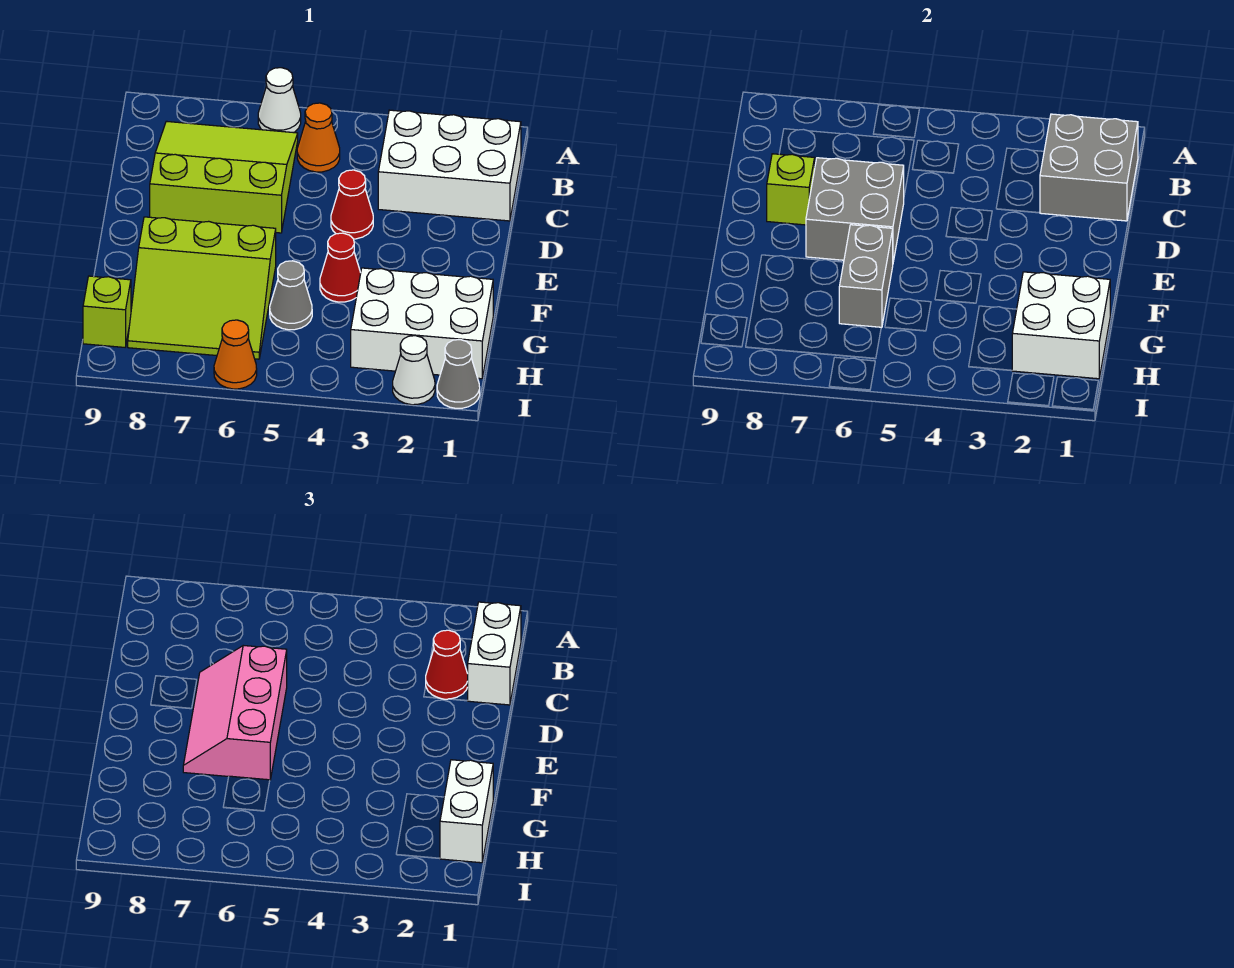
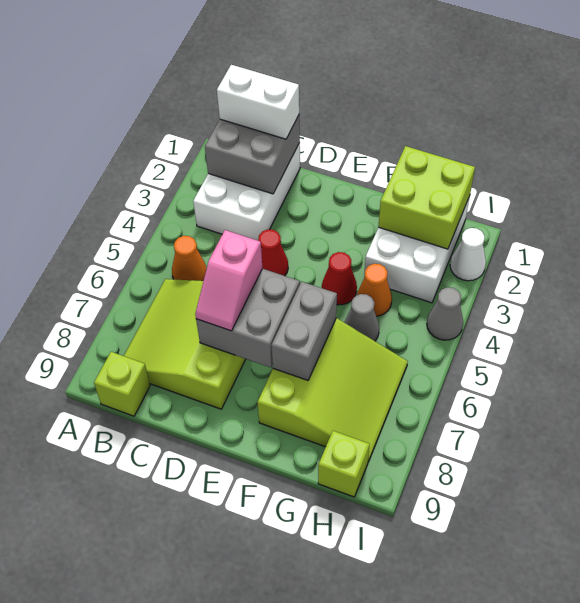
white cone A6 level 1 -> none
red cone C2 level 3 -> none
pink slope D6:F7 level 3 top 6 -> pink slope D6:D7 level 3 top 6
lime brick D8 level 2 -> lime brick B9 level 1
grey brick F6:G6 level 2 -> grey brick F6:F7 level 2
white brick G1:H2 level 2 -> lime brick G1:H2 level 2
white brick G1:H1 level 3 -> none
grey cone I1 level 1 -> grey cone I4 level 1
orange cone I6 level 1 -> orange cone G4 level 1

